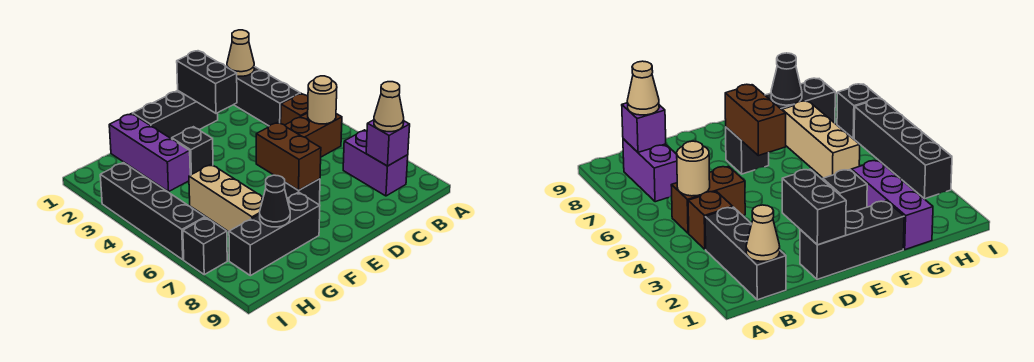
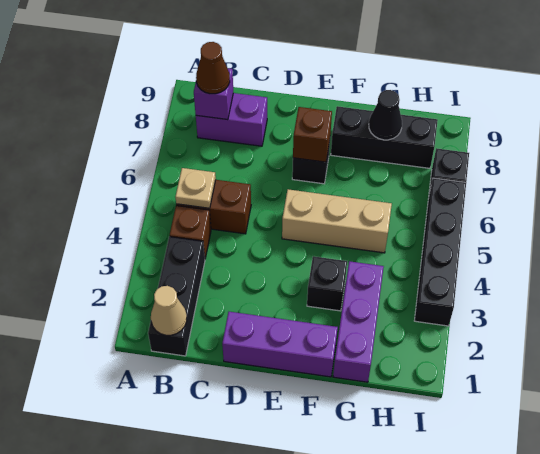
tan round brick B5 level 2 -> tan plate B5 level 2
purple brick B7:B8 level 1 -> purple brick B8:C8 level 1
tan cone B8 level 3 -> brown cone B8 level 3
black brick D1:F1 level 1 -> purple brick D1:F1 level 1
black brick D1:D2 level 2 -> none
brown brick E6:E7 level 2 -> brown brick E7 level 2
tan brick G5:G7 level 1 -> tan brick E5:G5 level 1

